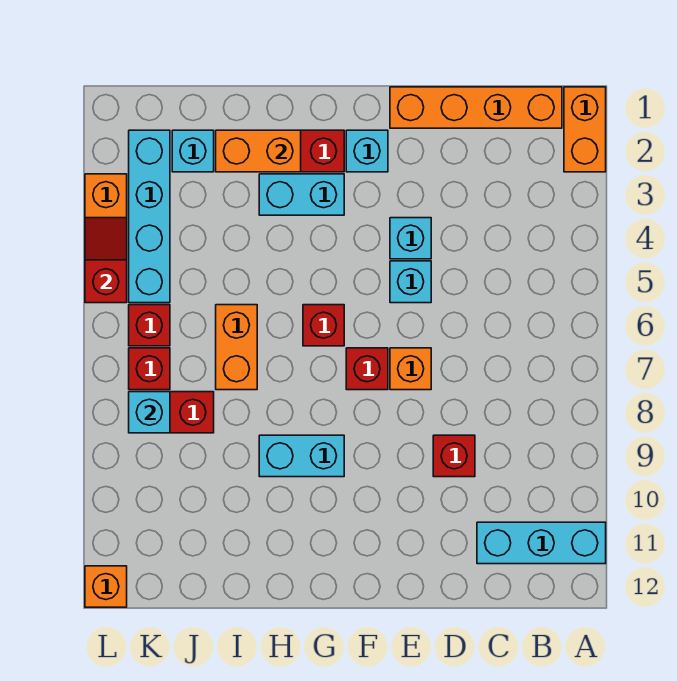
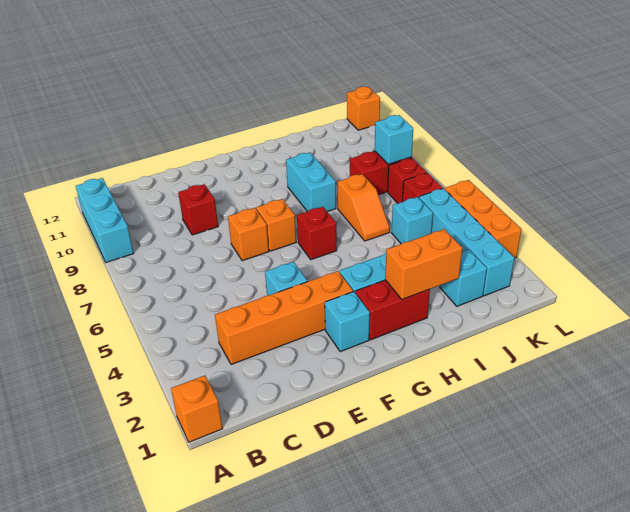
orange brick A1:A2 level 1 -> orange brick A1 level 1
cyan brick A11:C11 level 1 -> cyan brick A9:A11 level 1
orange brick B1:E1 level 1 -> orange brick C3:F3 level 1
cyan brick E5 level 1 -> cyan brick J5 level 1
red brick F7 level 1 -> orange brick F7 level 1
cyan brick G9:H9 level 1 -> cyan brick H8:H9 level 1
orange brick I6:I7 level 1 -> orange slope I6:I7 level 1 top 7
red slope L4:L5 level 2 top 5 -> none

